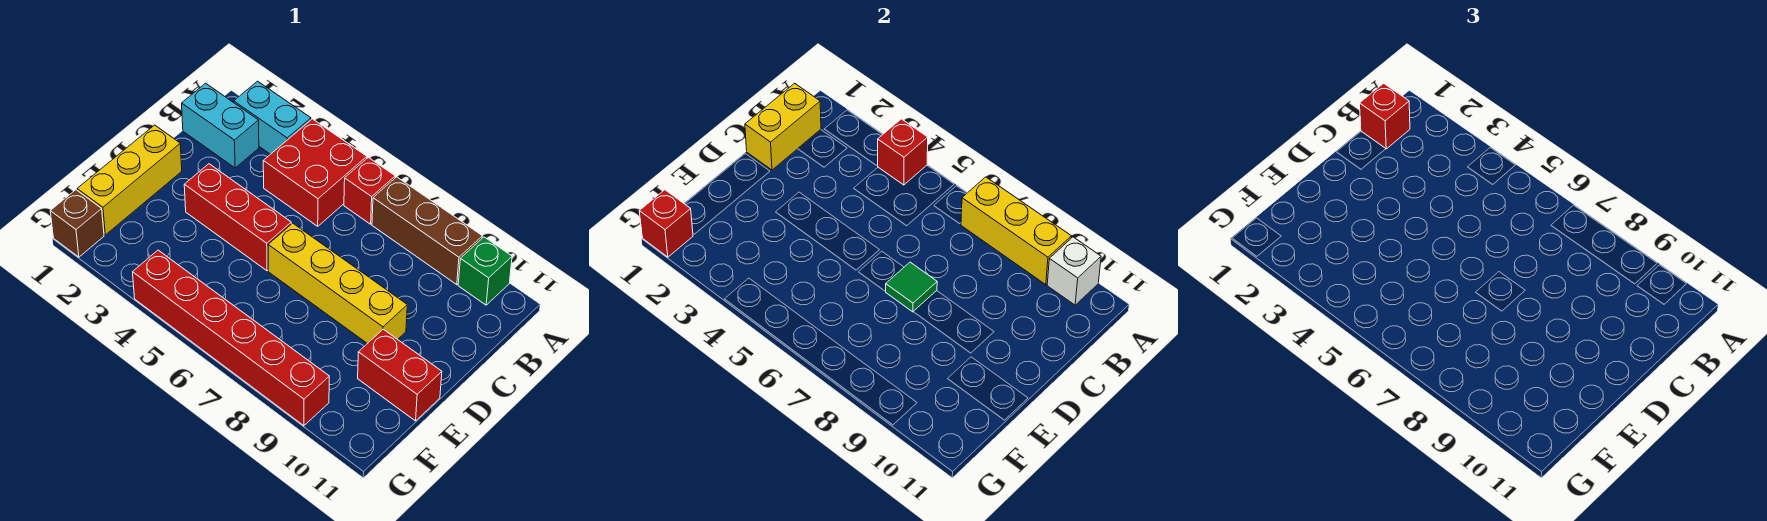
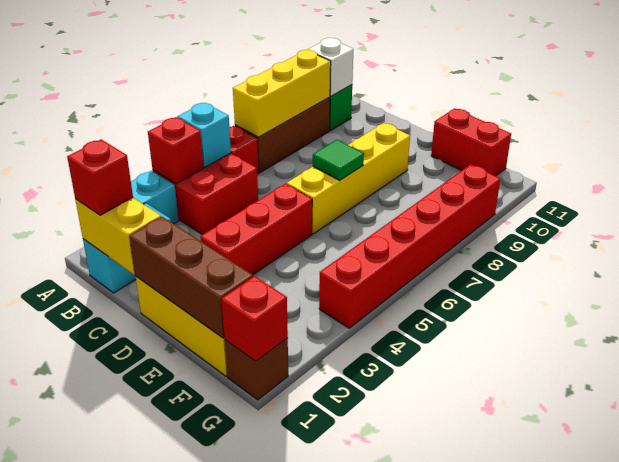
none -> cyan brick A5 level 2
none -> brown brick D1:F1 level 2
red brick E10:E11 level 1 -> red brick E11:F11 level 1

